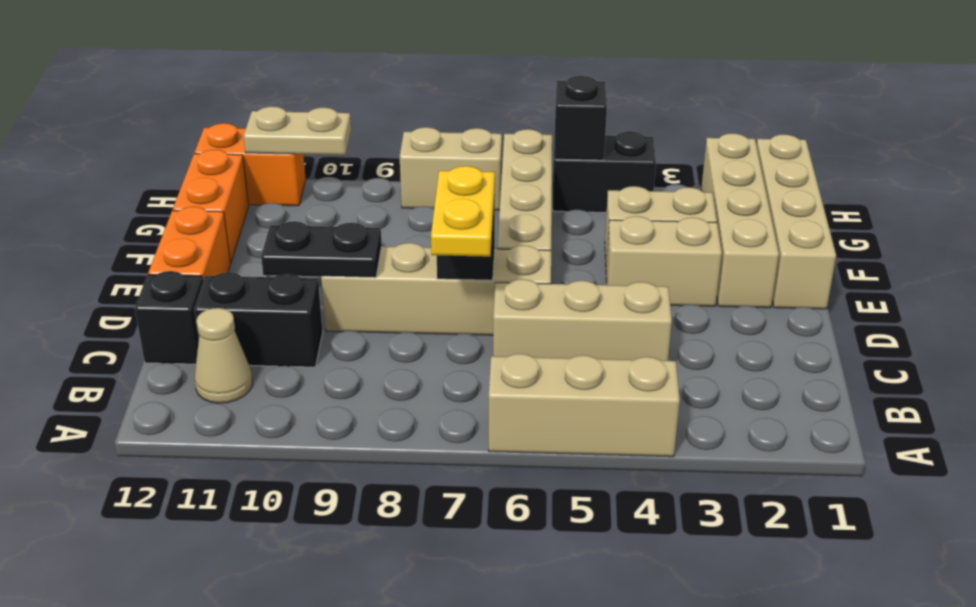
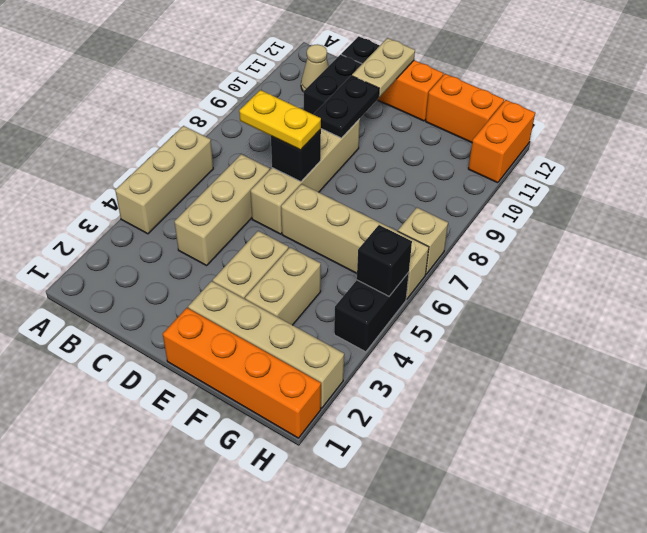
tan brick E1:H1 level 1 -> orange brick E1:H1 level 1
tan brick H7:H8 level 1 -> tan brick H7 level 1
tan plate H10:H11 level 2 -> tan plate D11:D12 level 2

